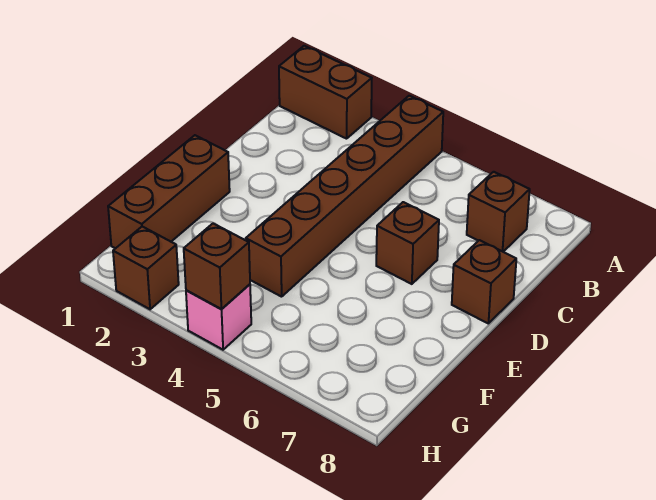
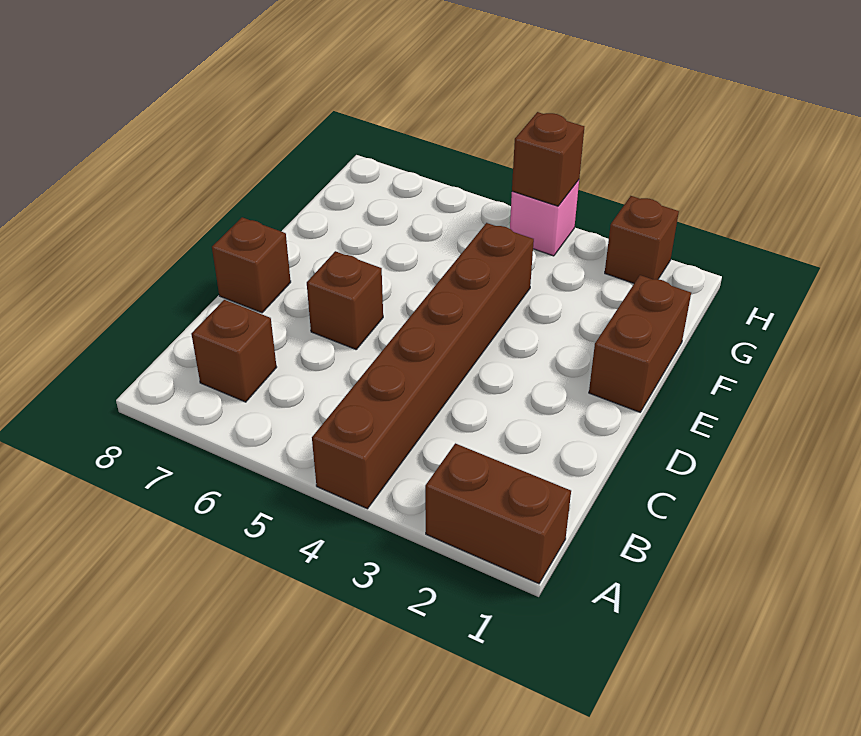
brown brick E1:G1 level 1 -> brown brick E1:F1 level 1

